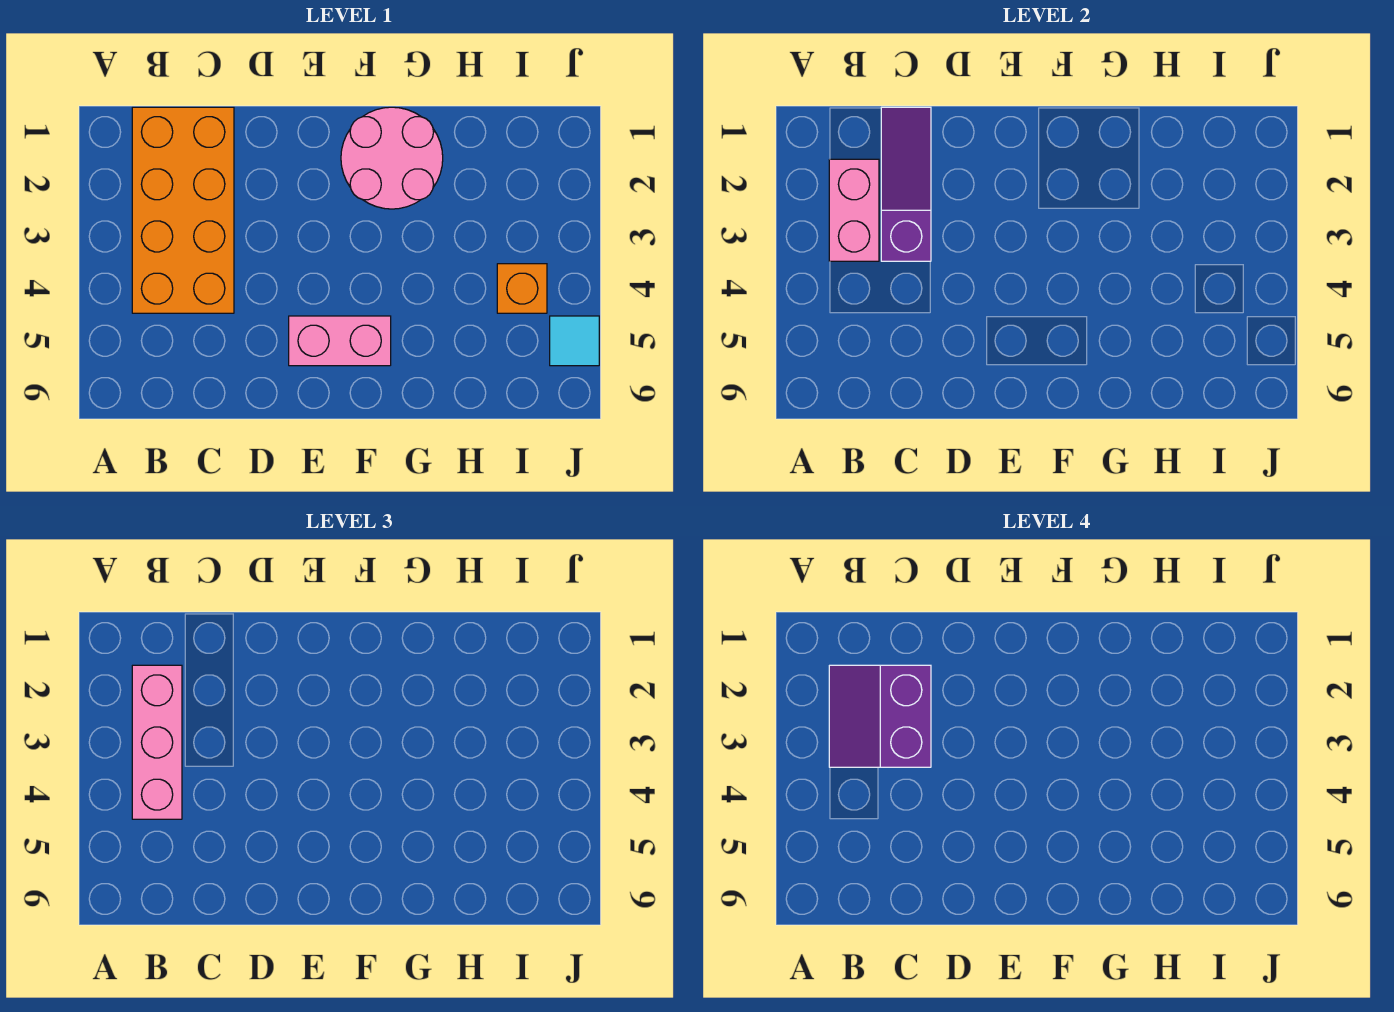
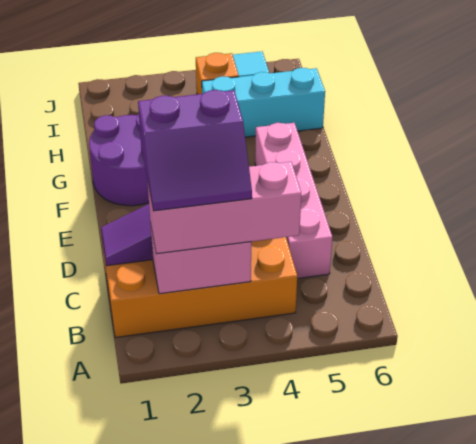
pink brick E5:F5 level 1 -> pink brick C5:F5 level 1
pink round brick F1:G2 level 1 -> purple round brick F1:G2 level 1
none -> cyan brick H4:H6 level 1

